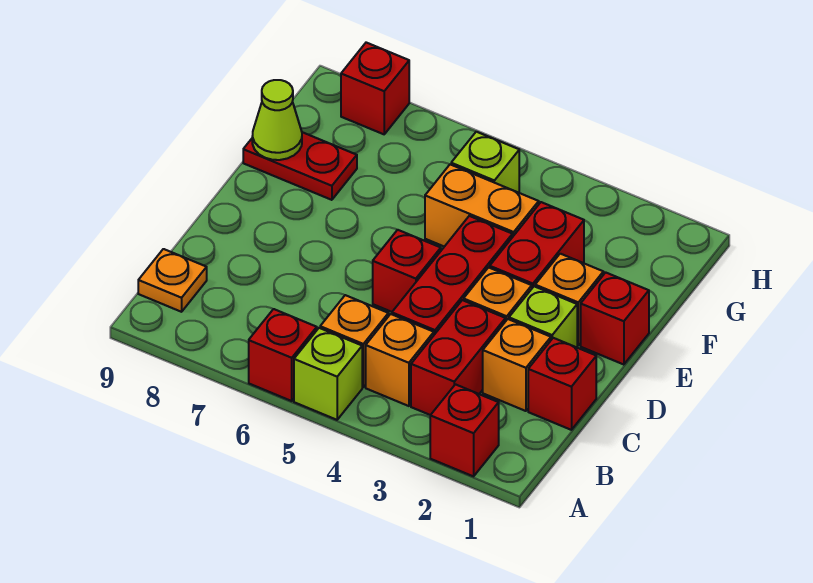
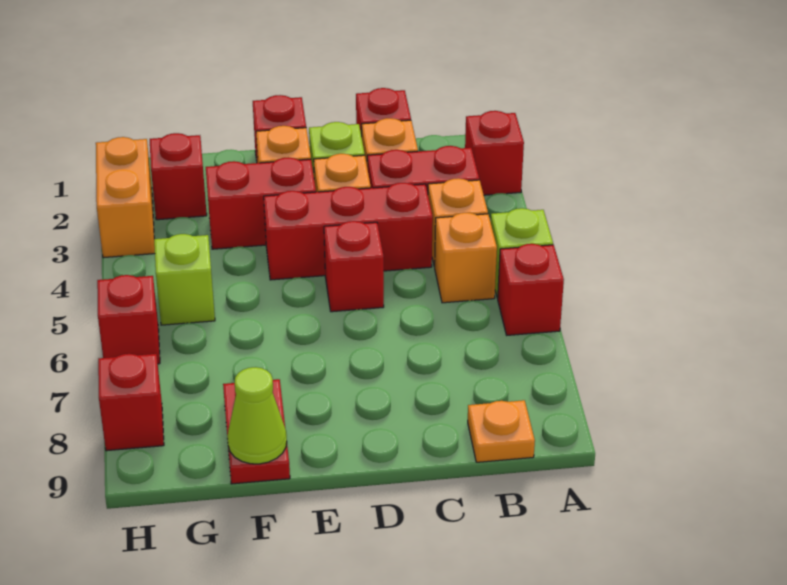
orange brick F4:F5 level 1 -> orange brick H2:H3 level 1
none -> red brick G2 level 1
none -> red brick H6 level 1

